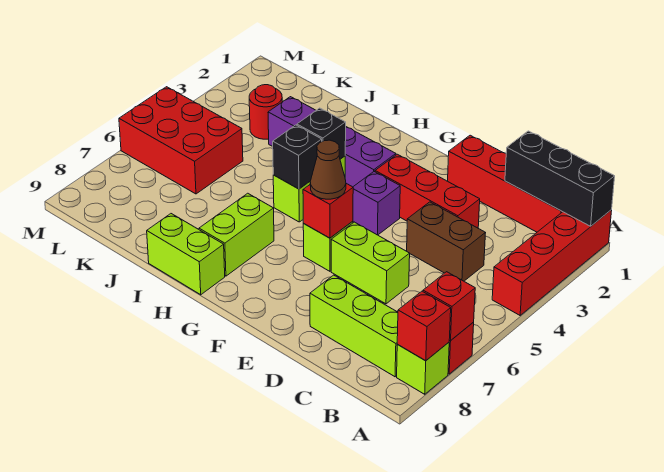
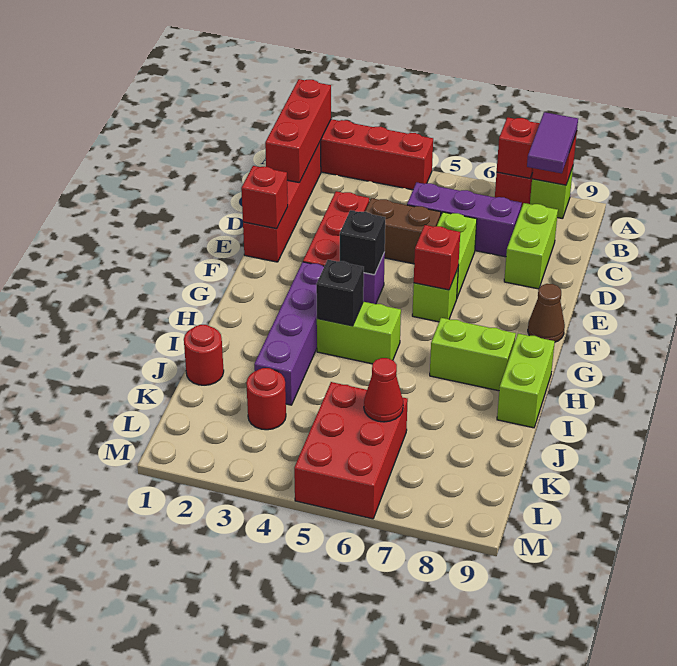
black brick A1:C1 level 2 -> red brick A1:C1 level 2
none -> purple tile A8:B8 level 3
lime brick B8:D8 level 1 -> lime brick C8:D8 level 1
brown brick C4:D4 level 1 -> brown brick D4:D5 level 1
none -> purple brick C5:C7 level 1
none -> red brick E1 level 2
brown cone F6 level 3 -> brown cone F9 level 1
black brick H5 level 2 -> black brick F4 level 2
none -> red round brick J1 level 1
none -> red cone K6 level 2

